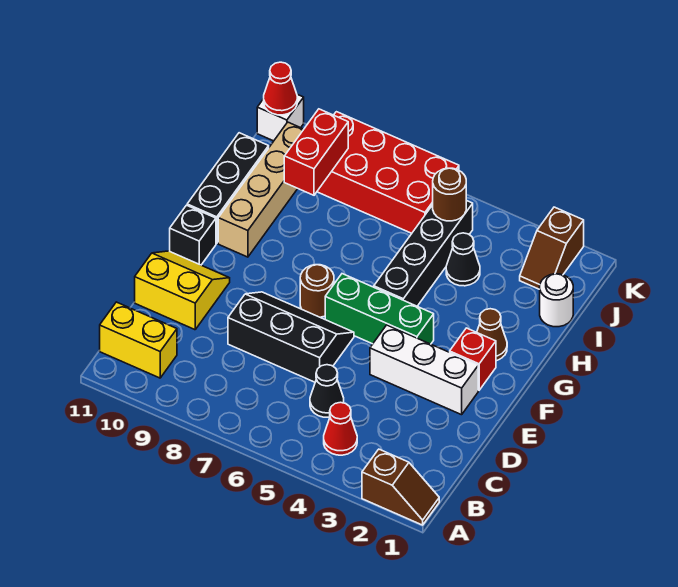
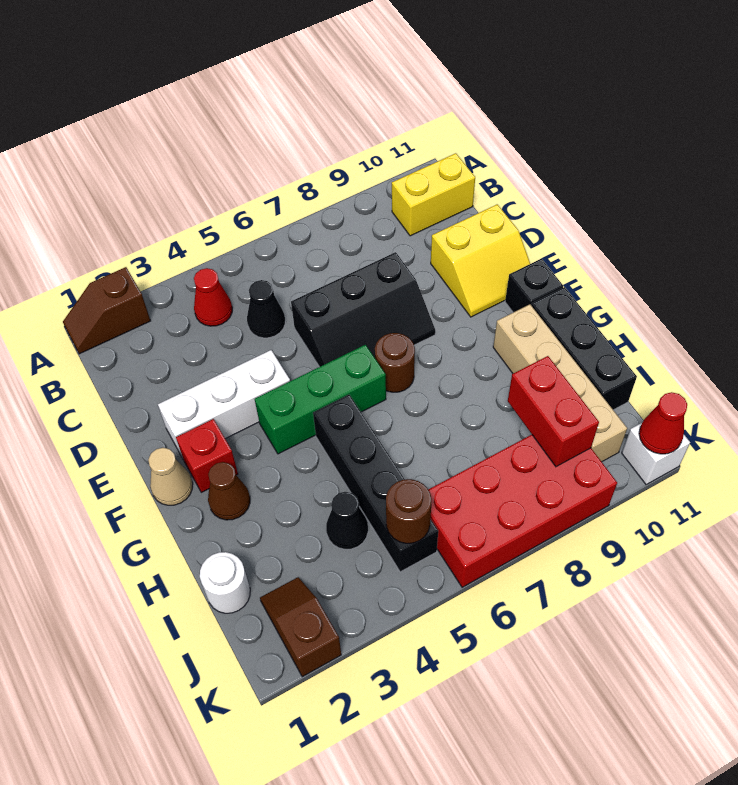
none -> tan cone F1 level 1

